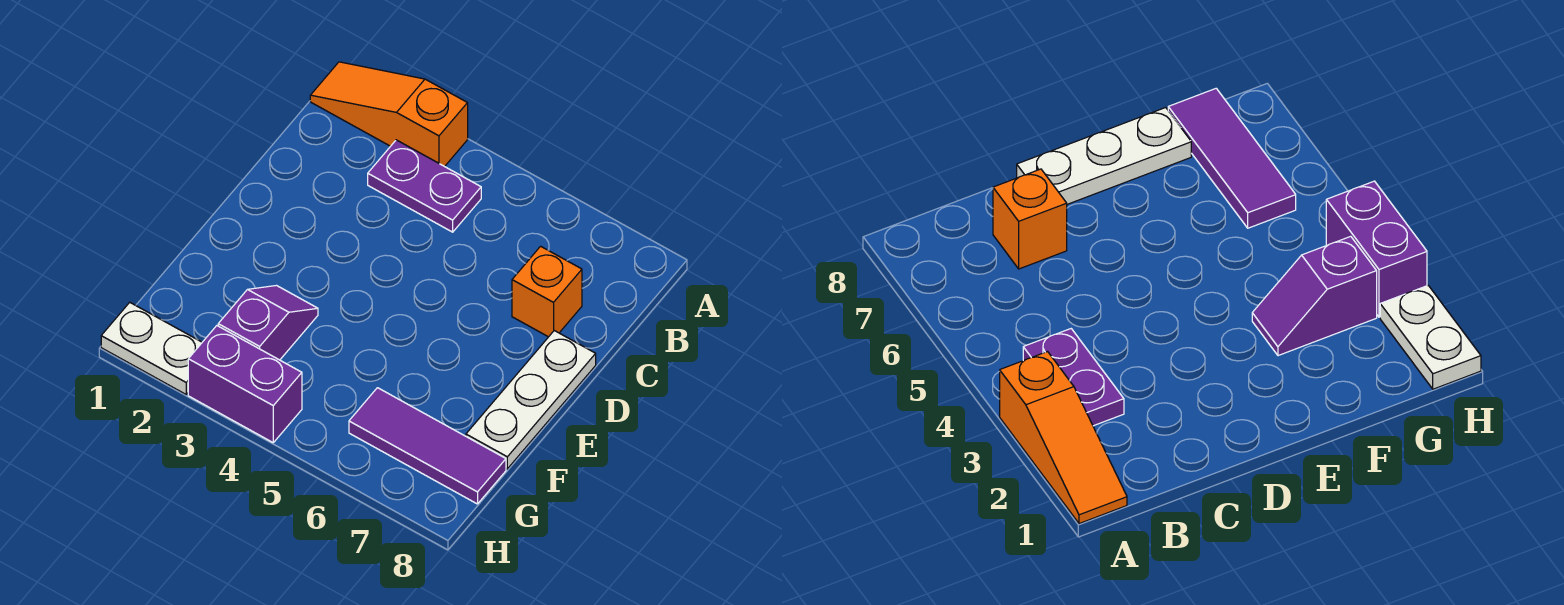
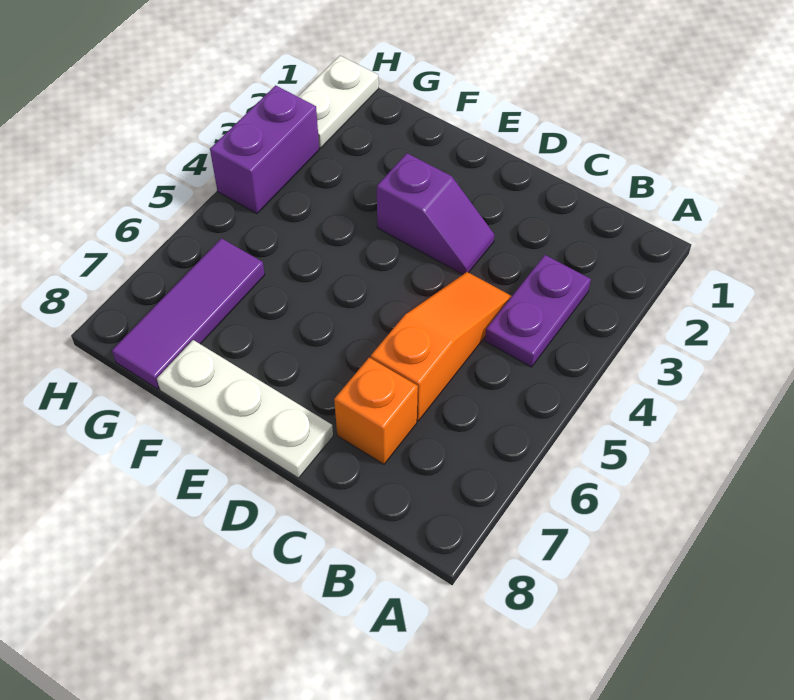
orange slope A1:A3 level 1 top 3 -> orange slope C4:C6 level 1 top 6
purple slope F3:G3 level 1 top G -> purple slope D3:E3 level 1 top E

